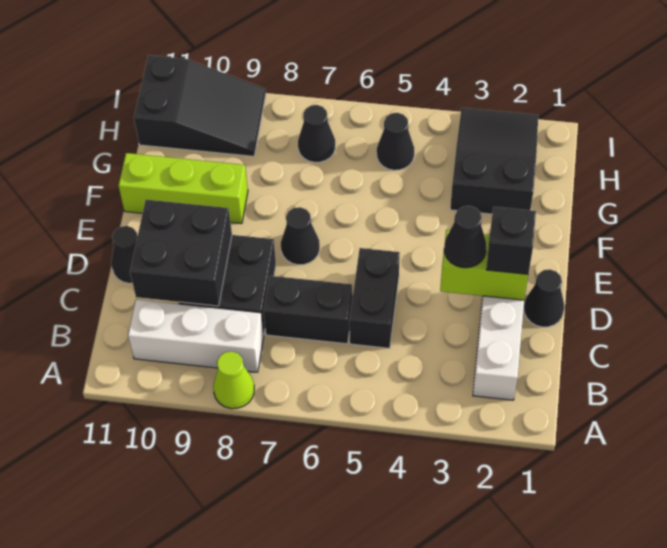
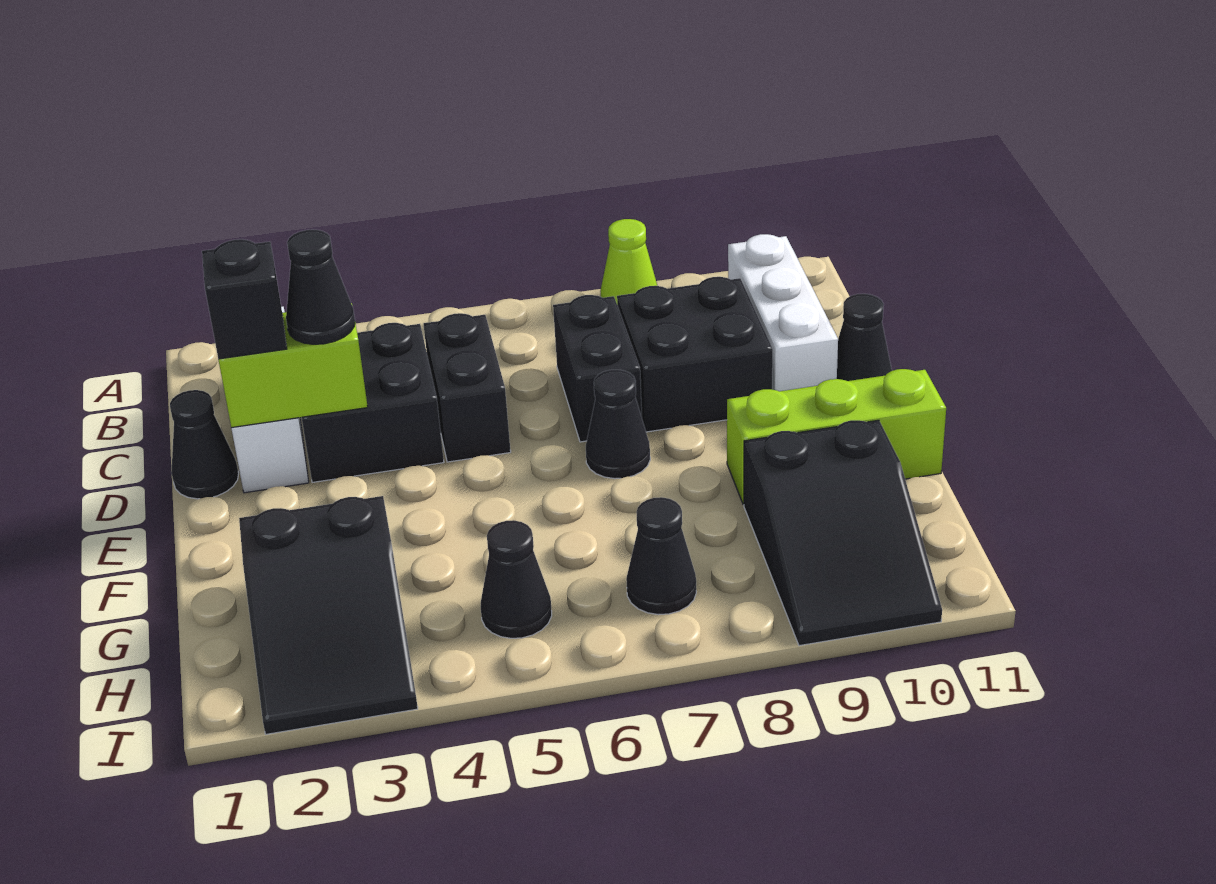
white brick B8:B10 level 1 -> white brick B10:D10 level 1
black brick C6:C7 level 1 -> black brick C7:D7 level 1
black brick C9:D10 level 2 -> black brick C3:D4 level 1
black slope H9:I11 level 1 top 11 -> black slope G9:I10 level 1 top G

